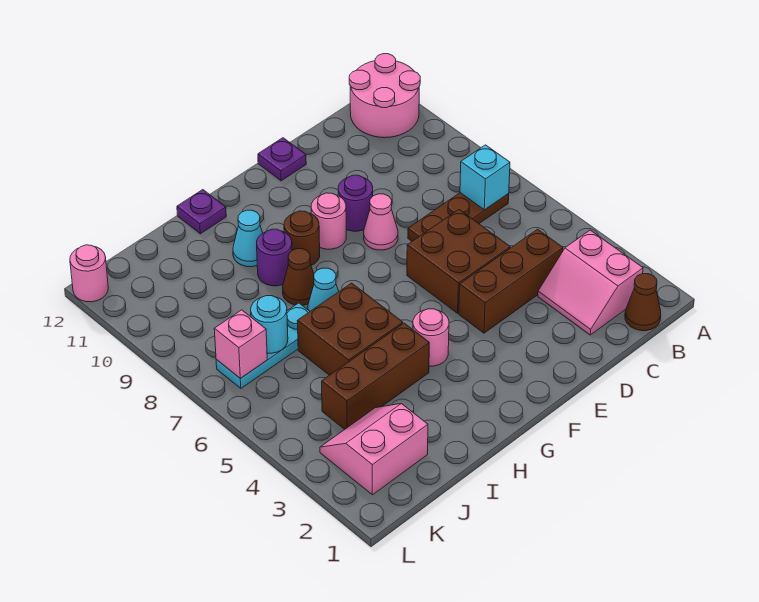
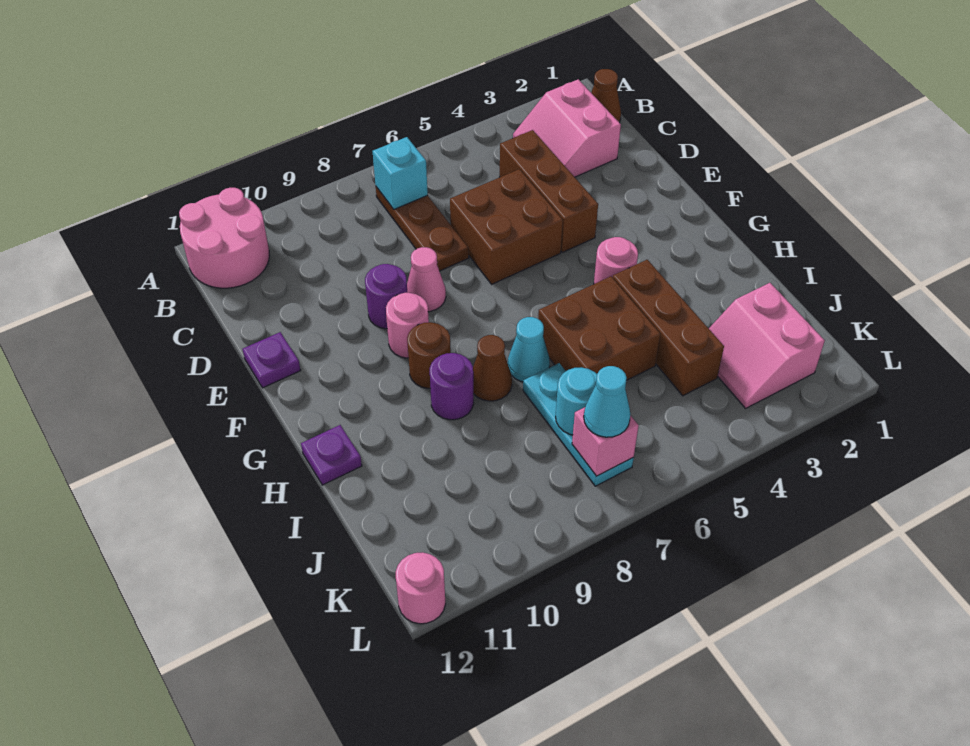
pink slope B2:C3 level 1 top B -> pink slope B2:C3 level 1 top 2
cyan cone H10 level 1 -> cyan cone K7 level 3

